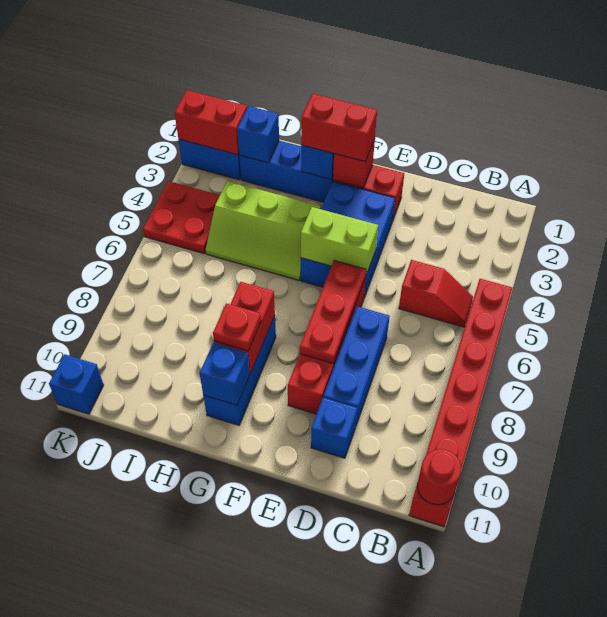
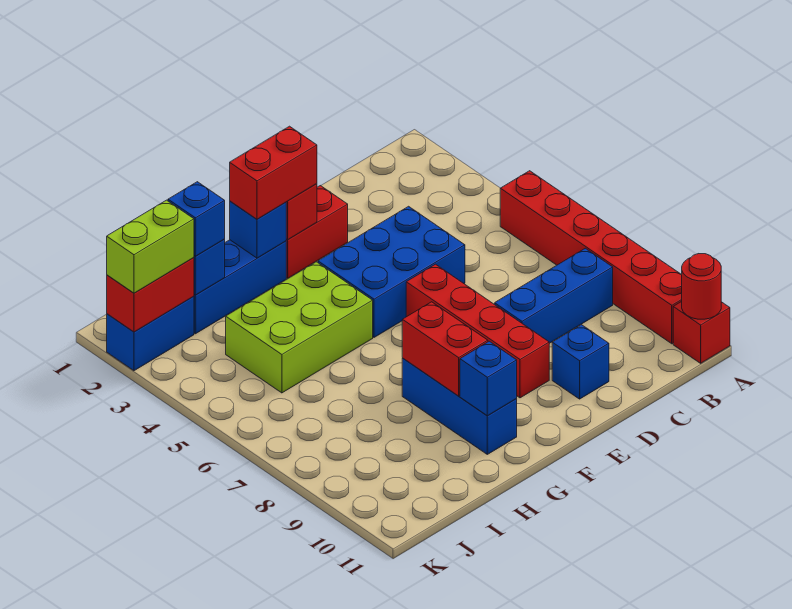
red slope B5:C5 level 1 top C -> none
blue brick D7:D9 level 1 -> blue brick B8:D8 level 1
blue brick E3:F5 level 1 -> blue brick D4:F5 level 1
lime brick E5:F5 level 2 -> lime brick J2:K2 level 3
red plate E6:E8 level 2 -> none
lime slope G4:I5 level 1 top 4 -> lime brick G4:I5 level 1
red plate G9 level 3 -> none
red plate J4:K5 level 1 -> none
blue brick K11 level 1 -> blue brick I2 level 3

